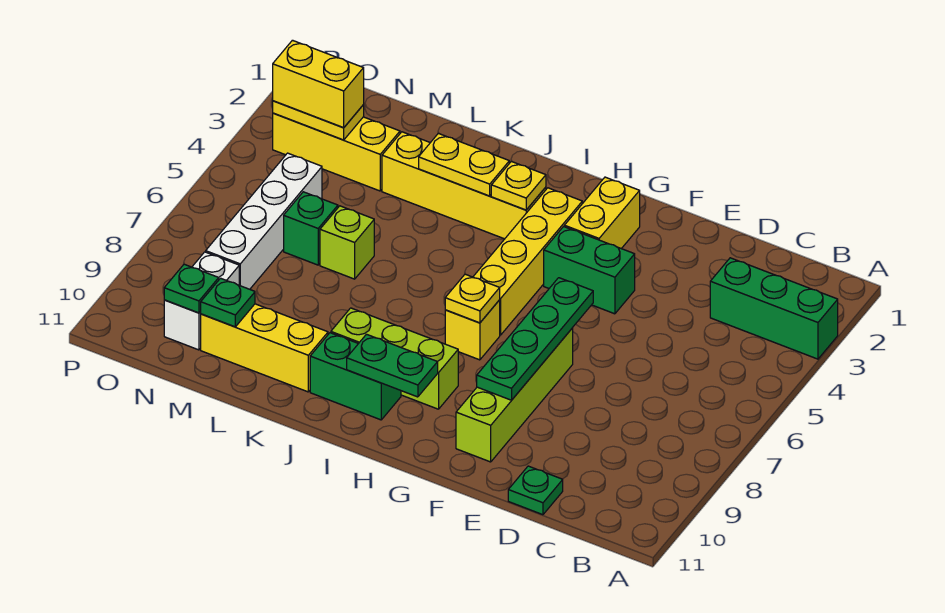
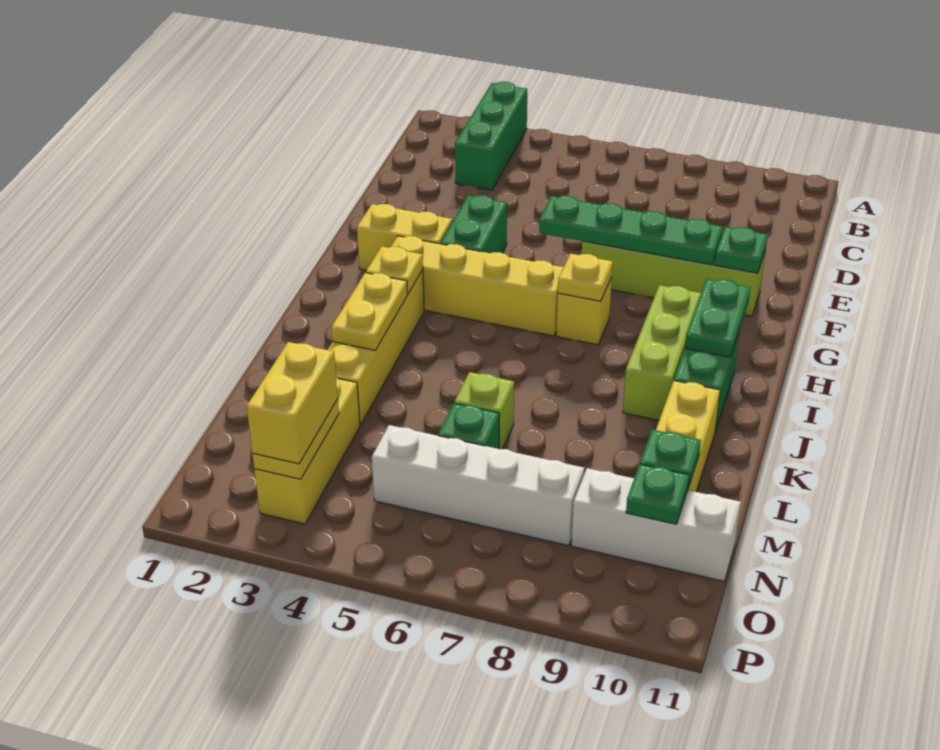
green plate D11 level 1 -> green plate F10 level 2
white brick N9:N10 level 1 -> white brick N9:N11 level 1

